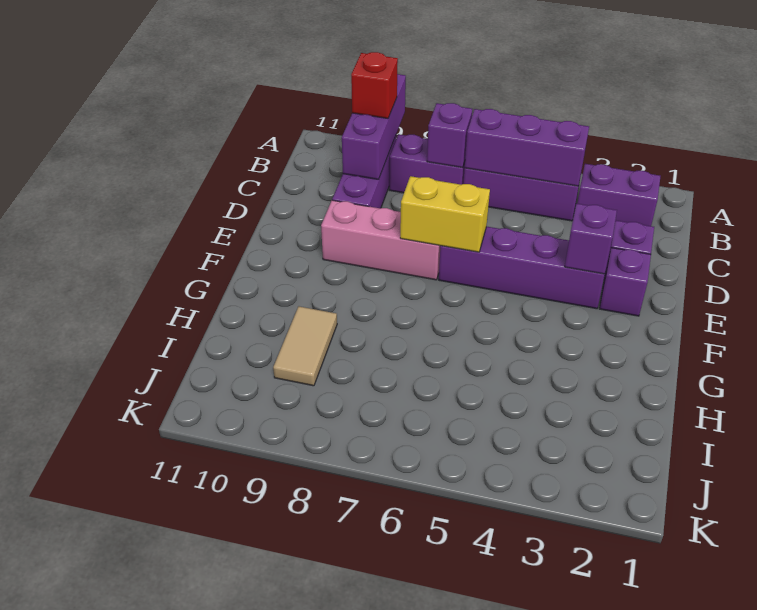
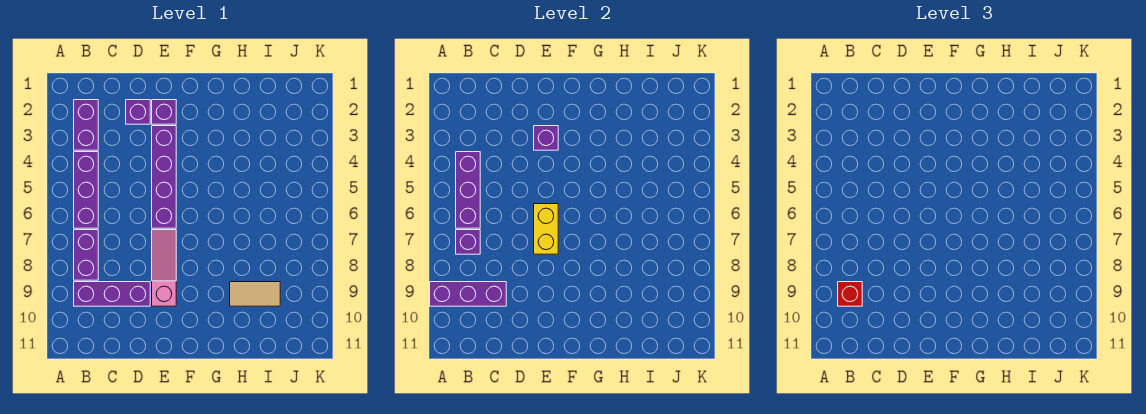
pink brick E7:E9 level 1 -> pink slope E7:E9 level 1 top 9

